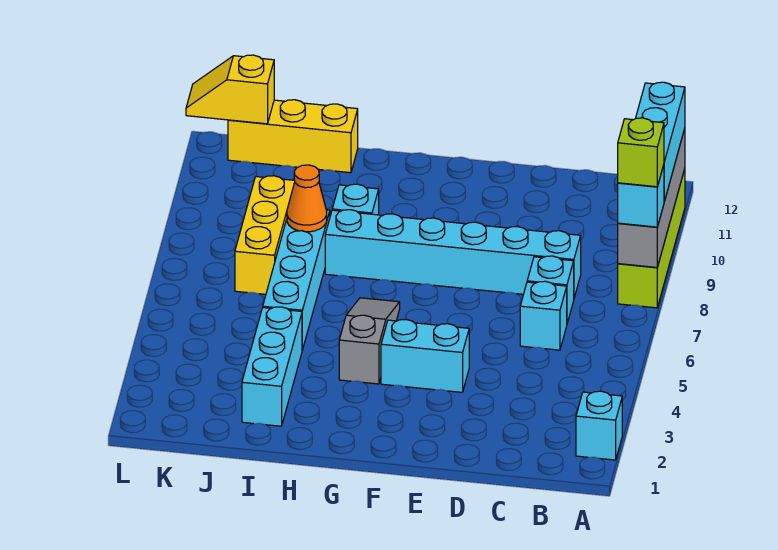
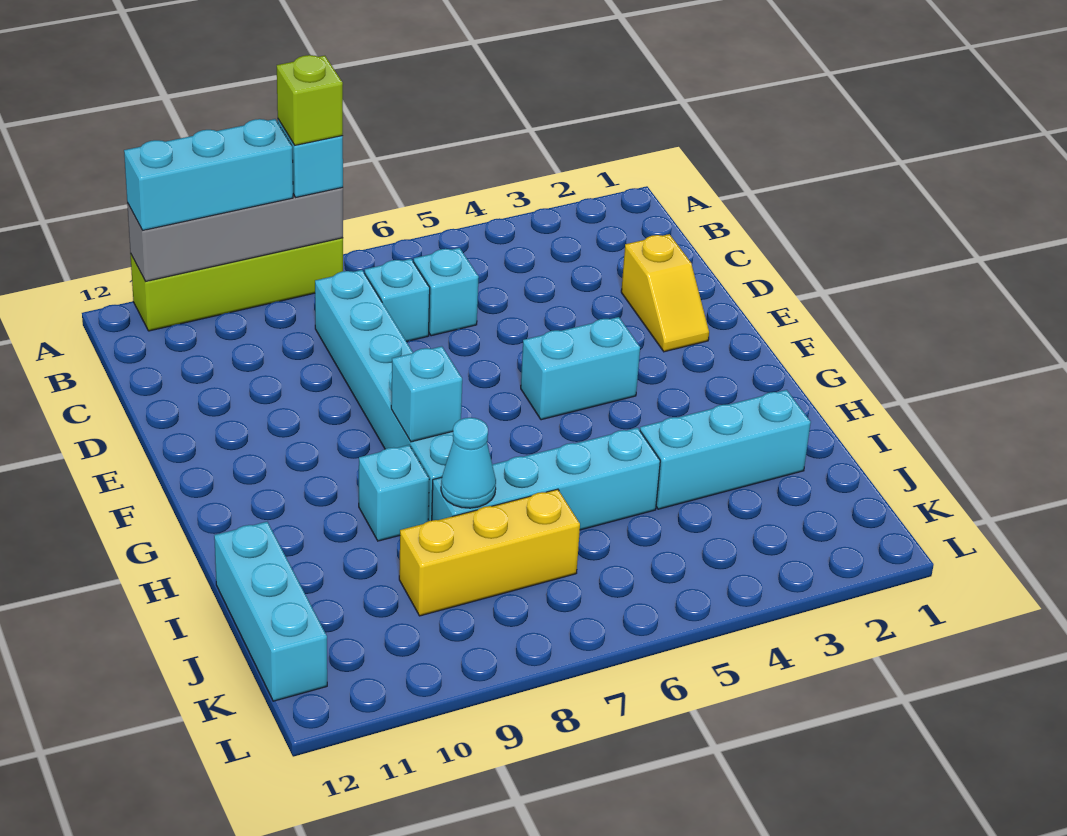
cyan brick A2 level 1 -> cyan brick G8 level 2
cyan brick E4:F4 level 1 -> cyan brick F4:F5 level 1
grey slope G4:G6 level 1 top 4 -> none
orange cone I8 level 2 -> cyan cone I8 level 2
yellow brick I12:K12 level 1 -> cyan brick I12:K12 level 1
yellow slope K12:L12 level 2 top K -> yellow slope D2:E2 level 1 top D

